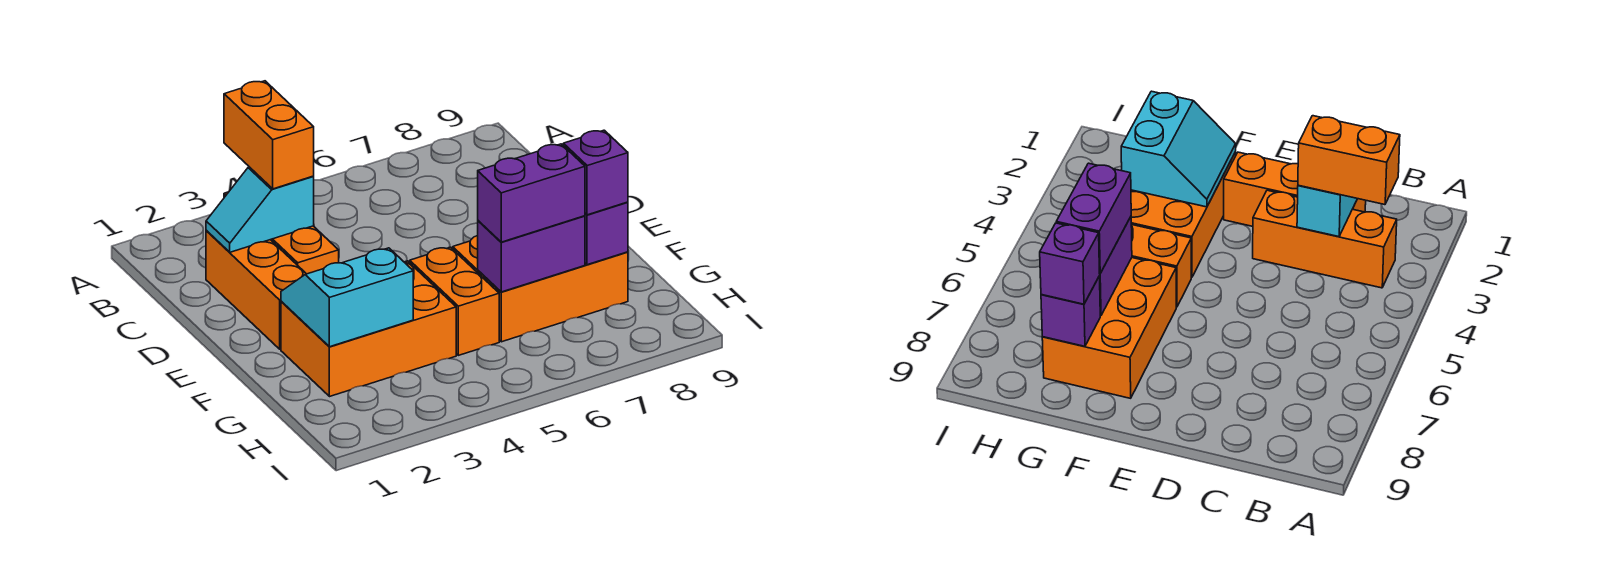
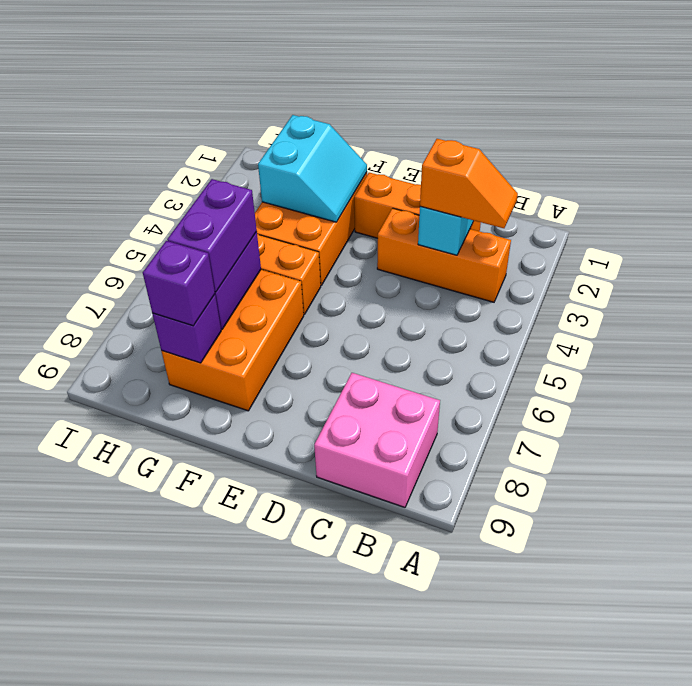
orange brick B3:C3 level 3 -> orange slope B3:C3 level 3 top C
none -> pink brick B8:C9 level 1

